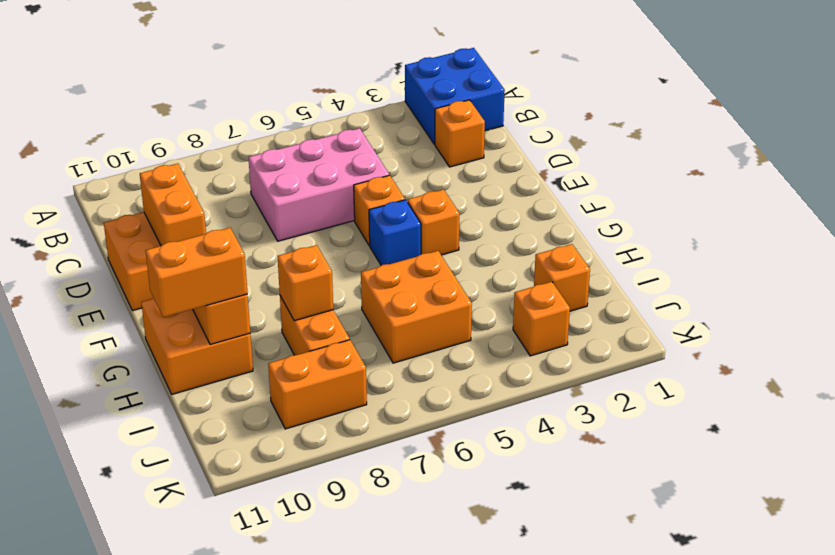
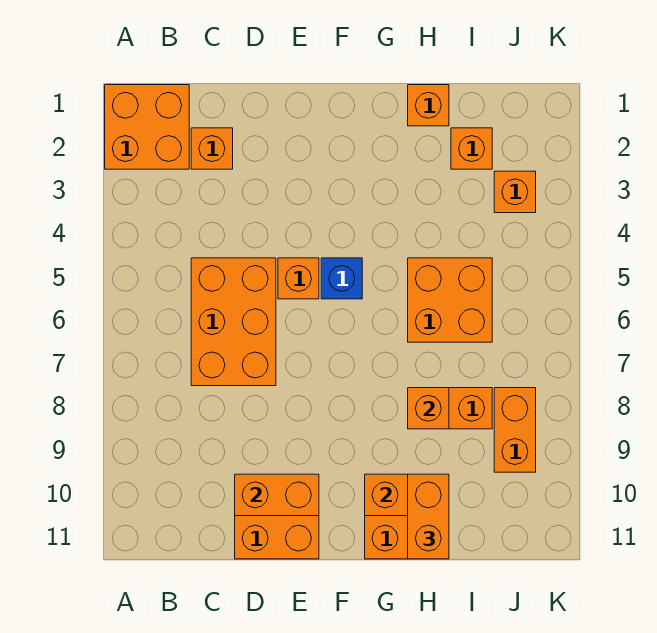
blue brick A1:B2 level 1 -> orange brick A1:B2 level 1
pink brick C5:D7 level 1 -> orange brick C5:D7 level 1
orange brick F4 level 1 -> orange brick H1 level 1

